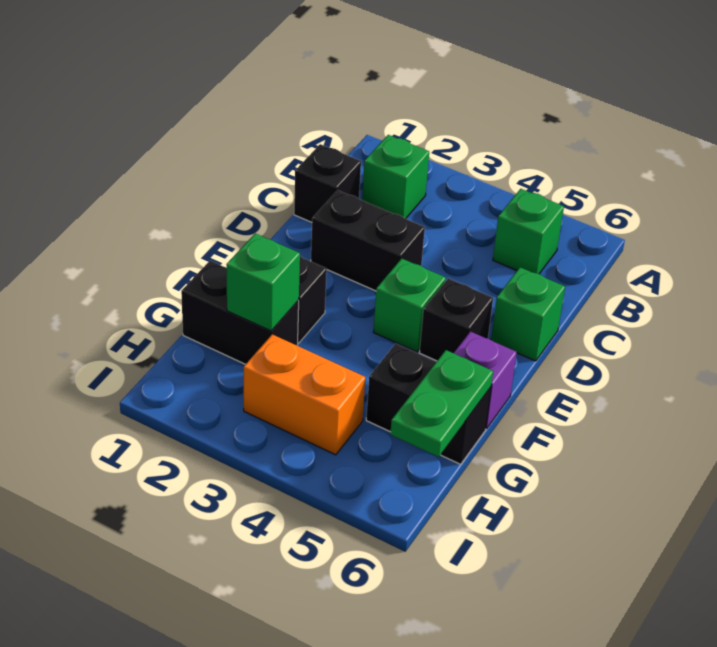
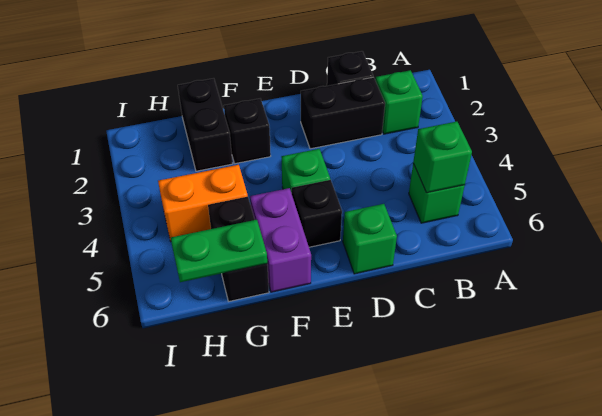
black brick D2:D3 level 1 -> black brick C2:D2 level 1
purple brick F6 level 1 -> purple brick F5:F6 level 1
green brick G2 level 2 -> green brick B5 level 2
orange brick H3:H4 level 1 -> orange brick G4:H4 level 1

